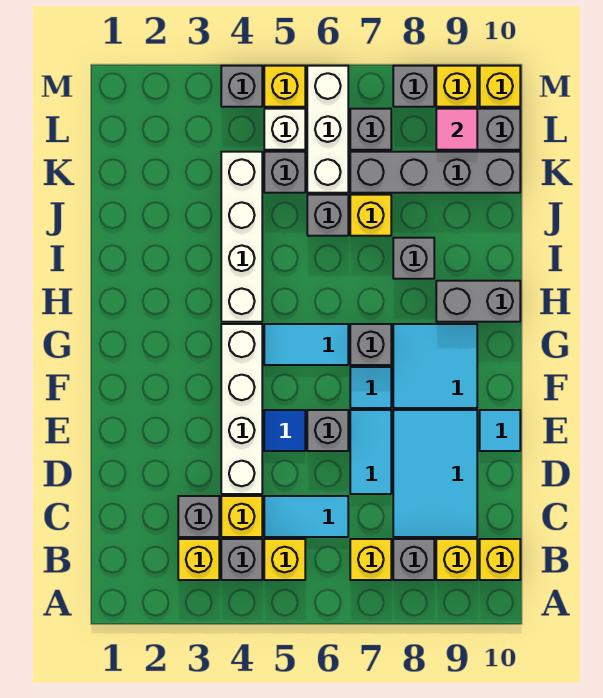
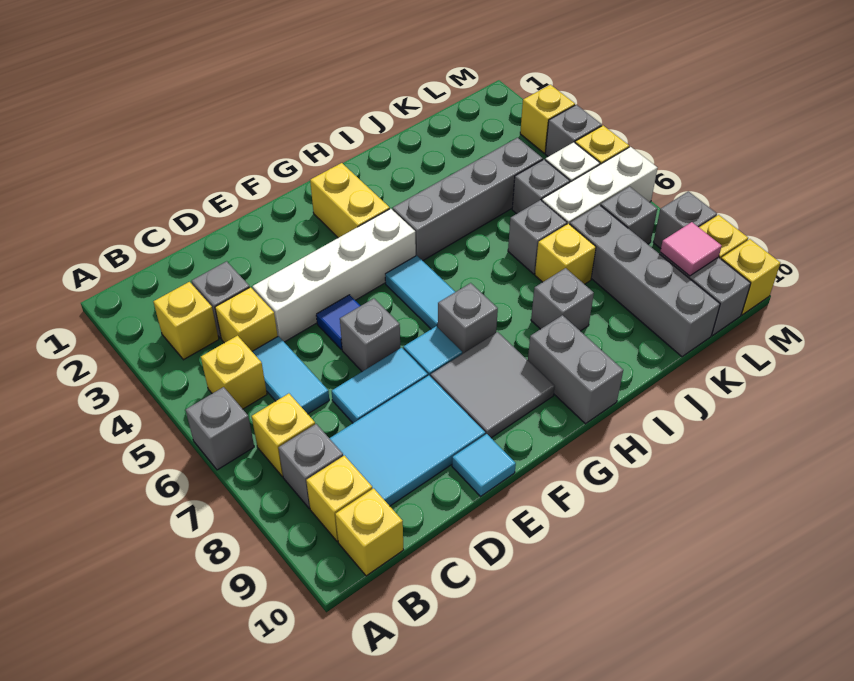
grey brick B4 level 1 -> grey brick A6 level 1
cyan tile F8:G9 level 1 -> grey tile F8:G9 level 1
none -> yellow brick G2:G3 level 1
white brick H4:K4 level 1 -> grey brick H4:K4 level 1
none -> yellow brick M3 level 1

